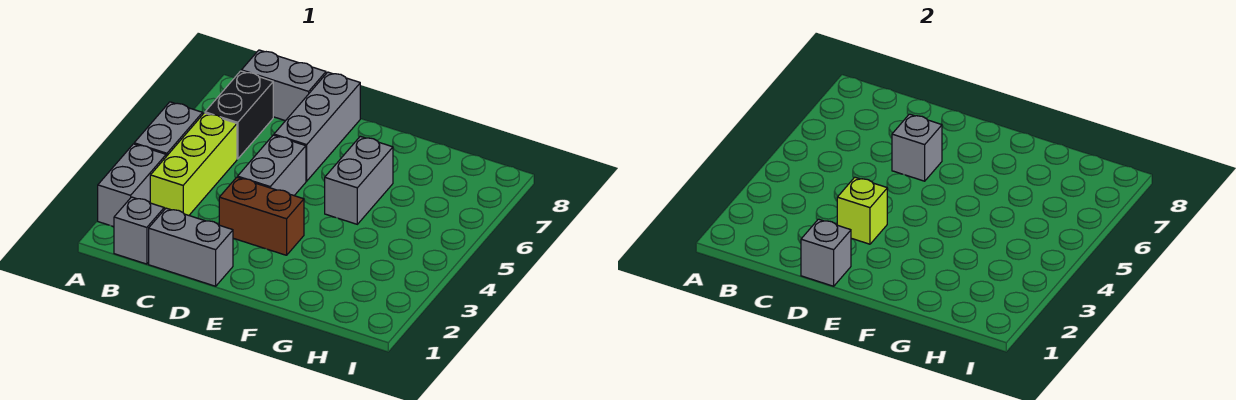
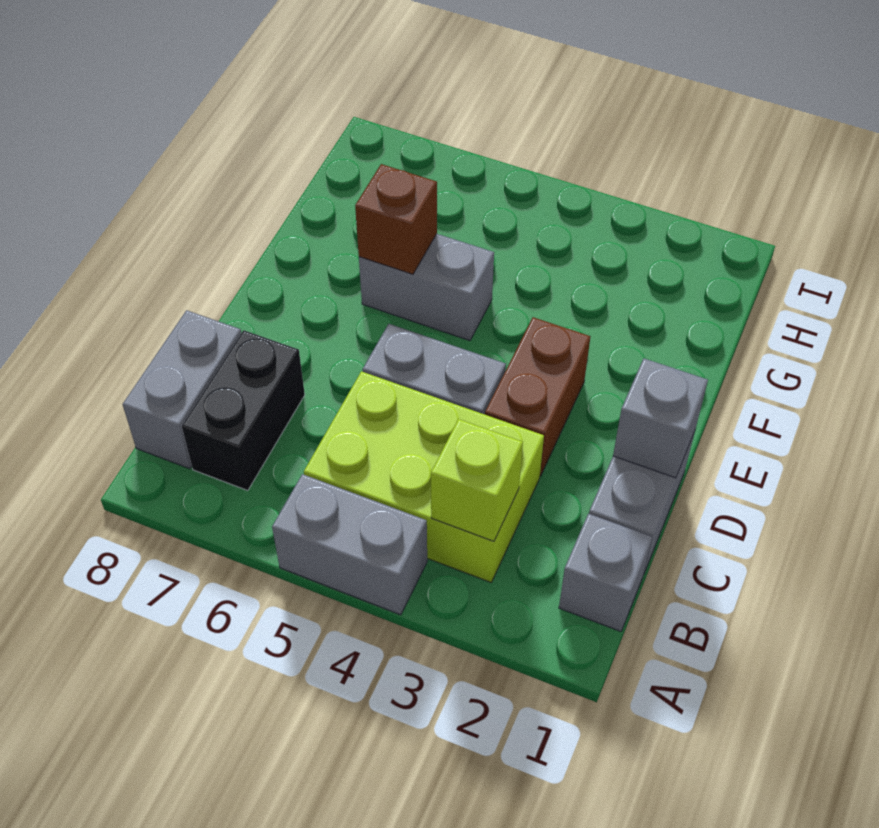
grey brick A2:A3 level 1 -> none
lime brick B3:B5 level 1 -> lime brick B3:C5 level 1
black brick B6:B7 level 1 -> black brick B7:C7 level 1
lime brick D3 level 2 -> lime brick B3 level 2
grey brick D6:D8 level 1 -> none
grey brick D6 level 2 -> none
none -> brown brick F6 level 2

